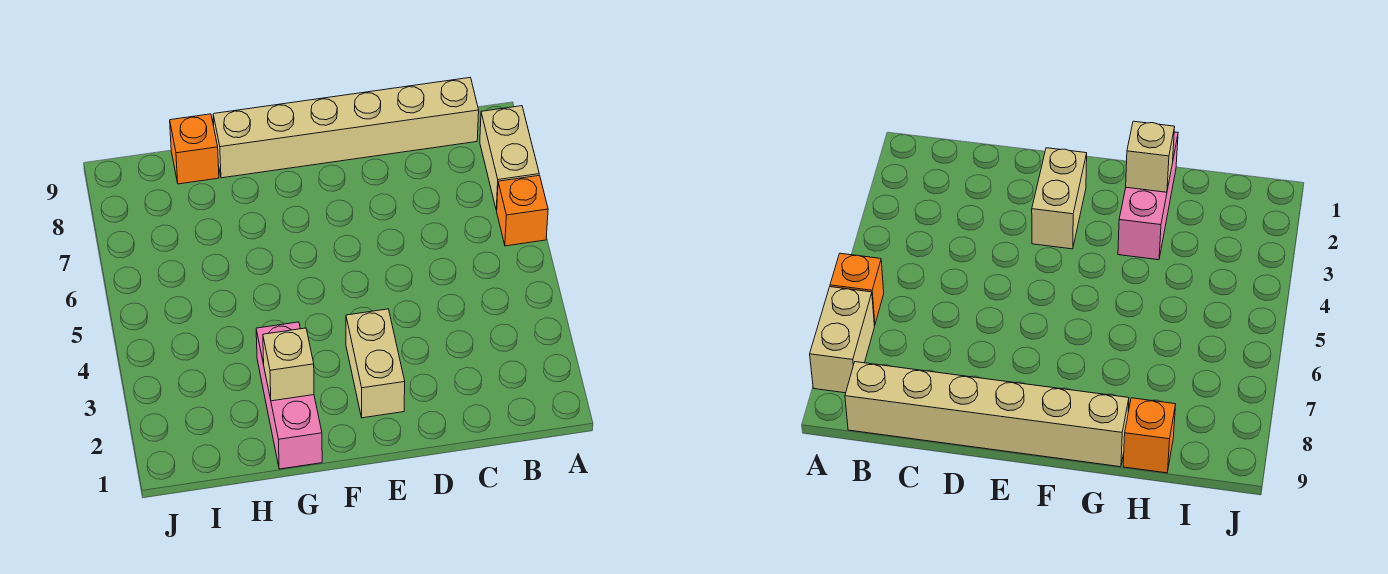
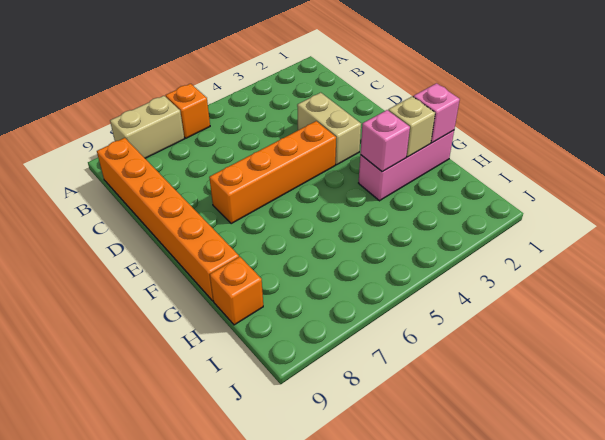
tan brick B9:G9 level 1 -> orange brick B9:G9 level 1
tan brick E2:E3 level 1 -> tan brick D3:E3 level 1
none -> orange brick E4:E7 level 1
none -> pink brick G1 level 2
none -> pink brick G3 level 2

